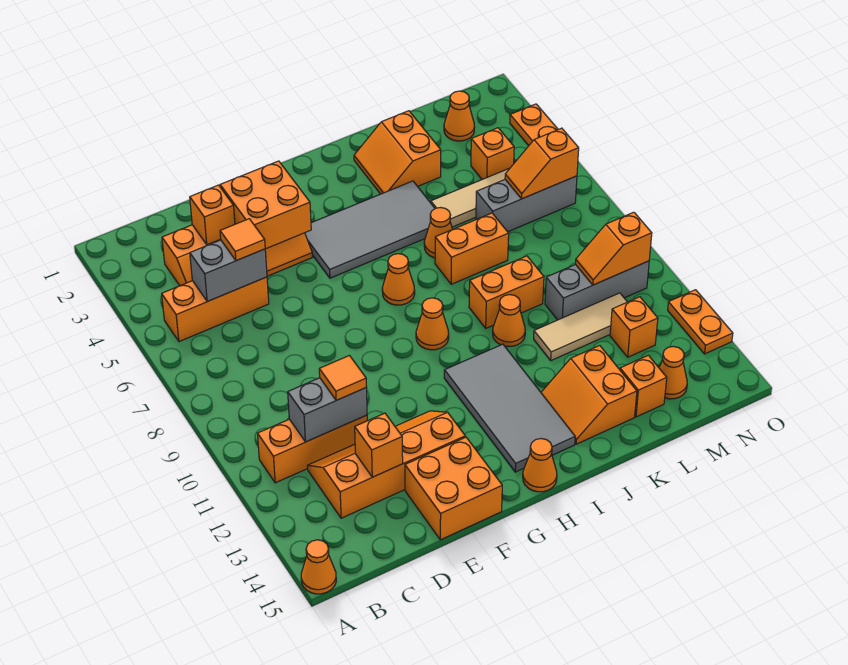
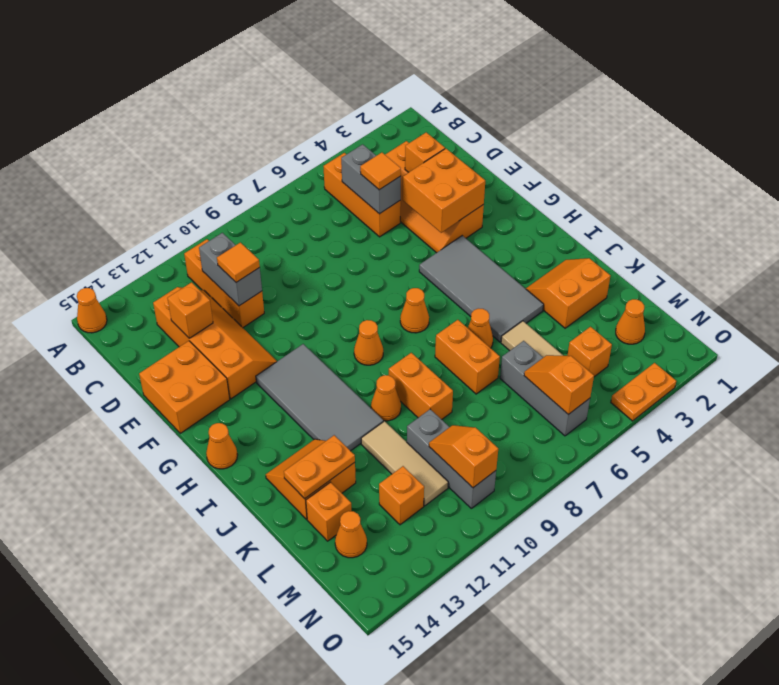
grey tile H11:I14 level 1 -> grey tile G11:J12 level 1
orange plate O12:O13 level 1 -> orange plate K13:K14 level 2

